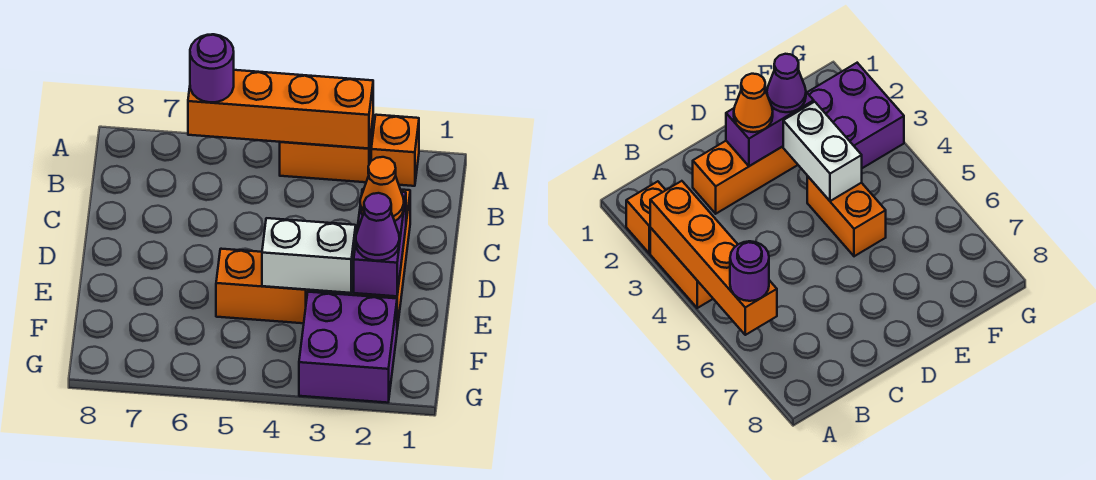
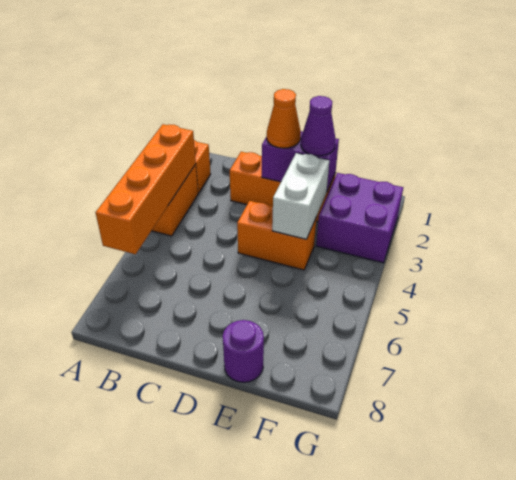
purple round brick A6 level 3 -> purple round brick E8 level 1
orange brick E4:E5 level 1 -> orange brick D4:E4 level 1

